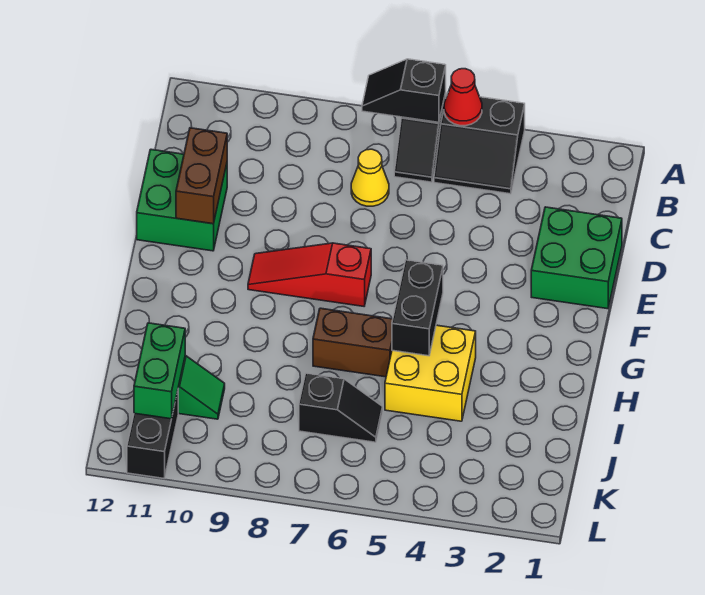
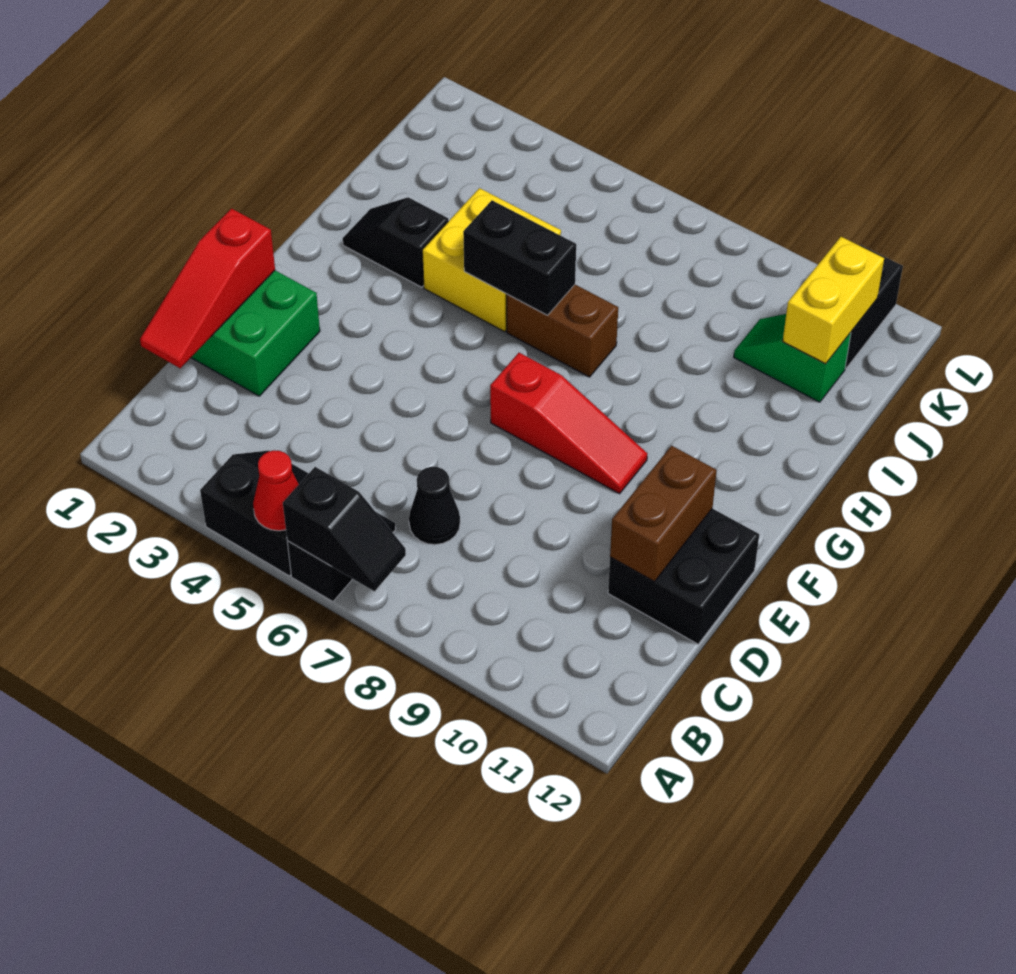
none -> red slope C1:E1 level 2 top E
yellow cone C7 level 1 -> black cone C7 level 1
green brick D11:E12 level 1 -> black brick D11:E12 level 1
black brick G5:H5 level 2 -> black brick H5:H6 level 2
black slope J6:J7 level 1 top 7 -> black slope H2:H3 level 1 top 3
green brick J11:K11 level 2 -> yellow brick J11:K11 level 2

